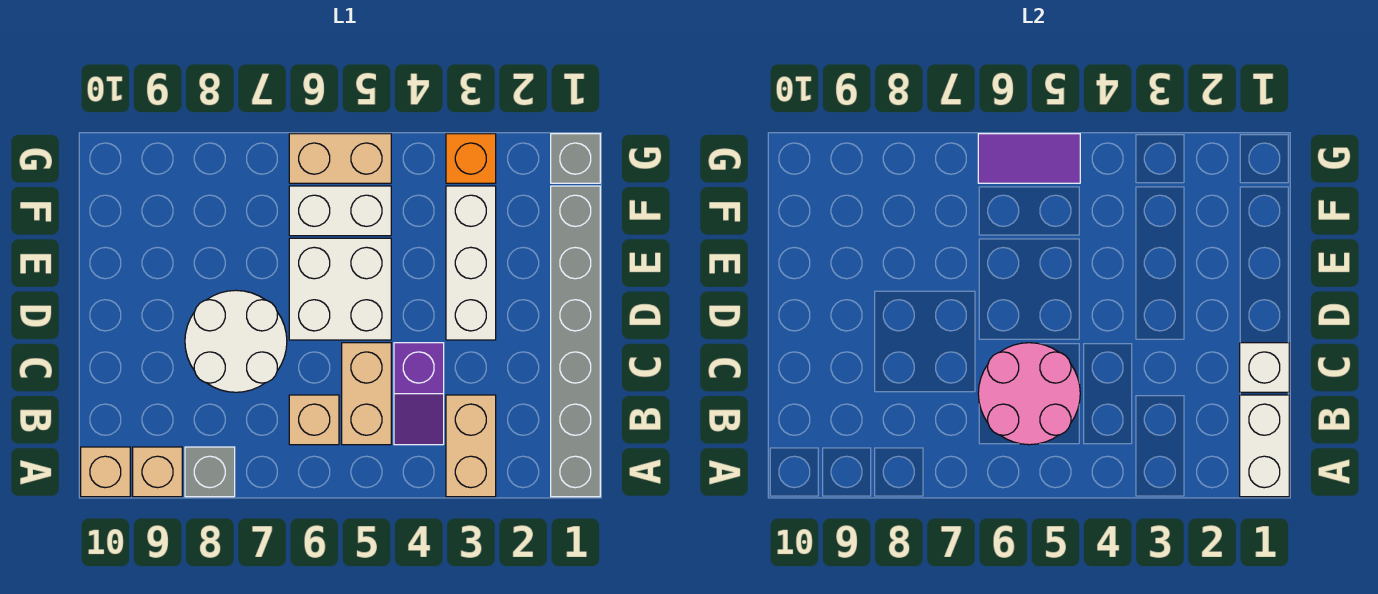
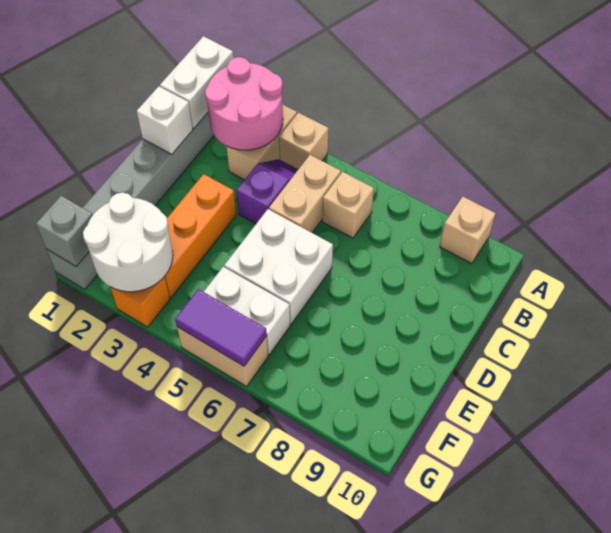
grey brick A8 level 1 -> grey brick G1 level 2
tan brick A10 level 1 -> tan brick A4 level 1
pink round brick B5:C6 level 2 -> pink round brick A2:B3 level 2
white round brick C7:D8 level 1 -> white round brick F2:G3 level 2
white brick D3:F3 level 1 -> orange brick D3:F3 level 1

